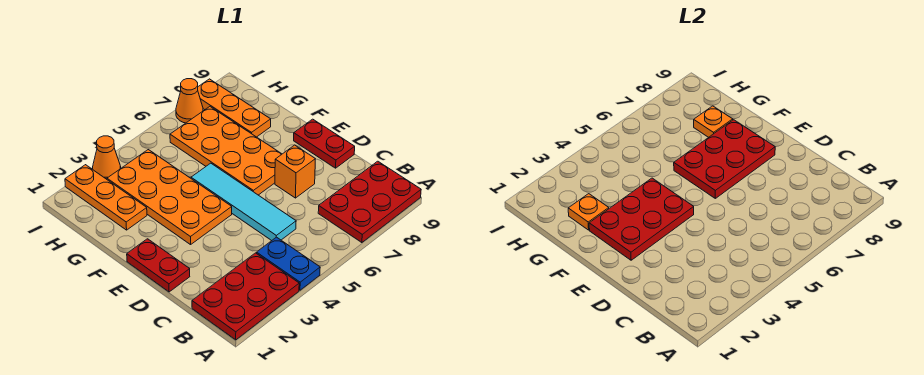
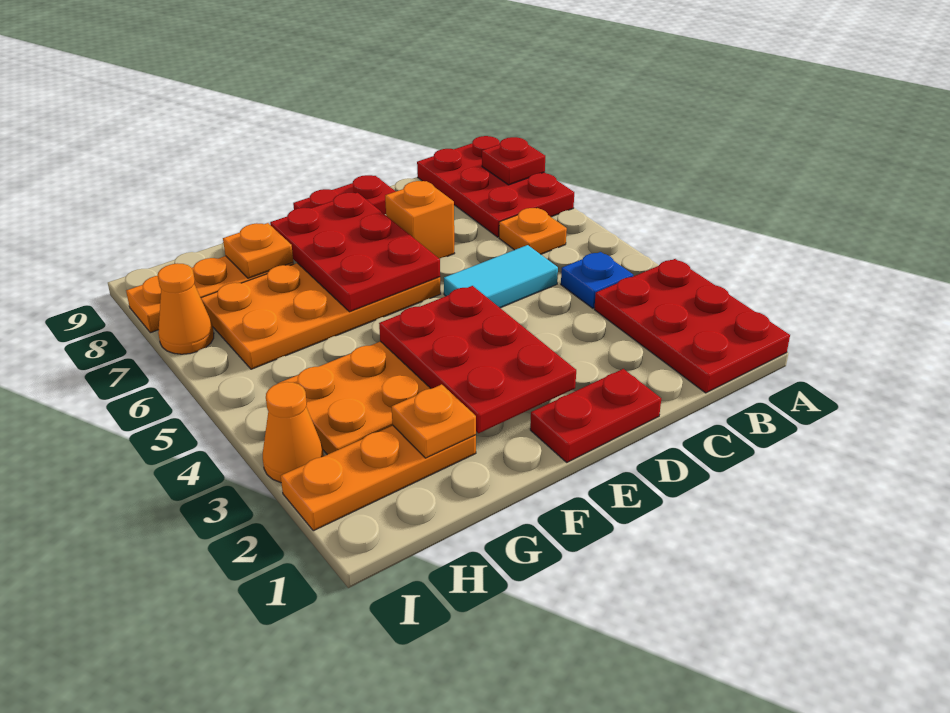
blue plate A4:B4 level 1 -> blue plate B4 level 1
none -> red plate A8 level 2
none -> orange plate B6 level 1
cyan tile C5:F5 level 1 -> cyan tile C5:D5 level 1

